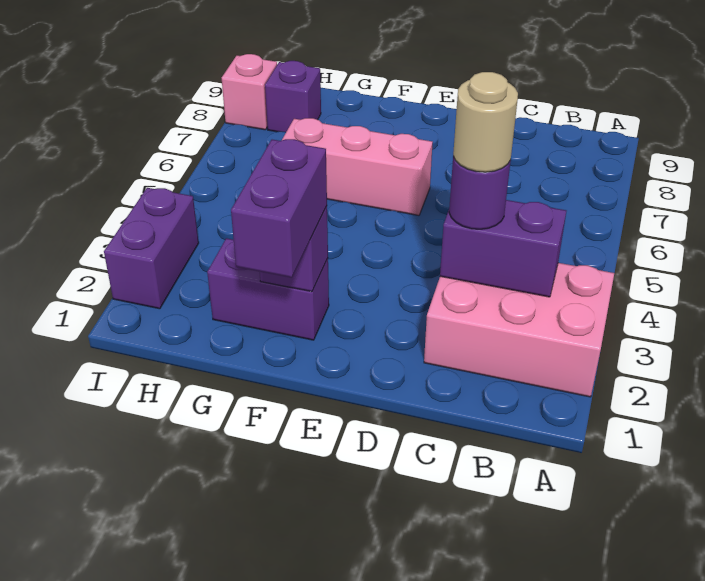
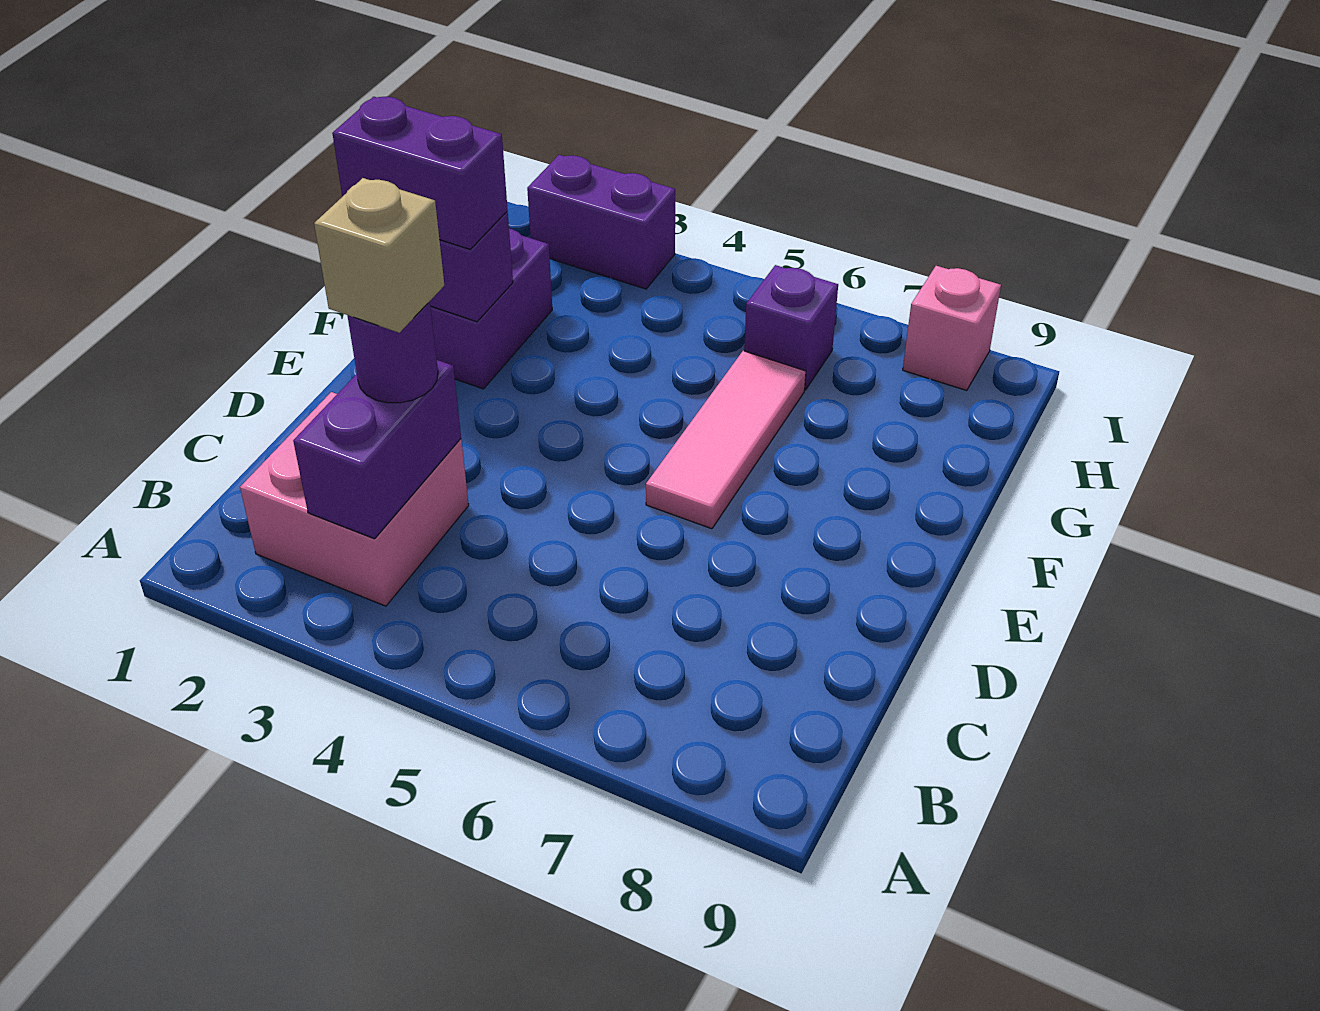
pink brick A2:C3 level 1 -> pink brick B2:C3 level 1
tan round brick C3 level 4 -> tan brick C3 level 4
pink brick E6:G6 level 1 -> pink tile E6:G6 level 1
purple brick H8 level 1 -> purple brick H6 level 1

